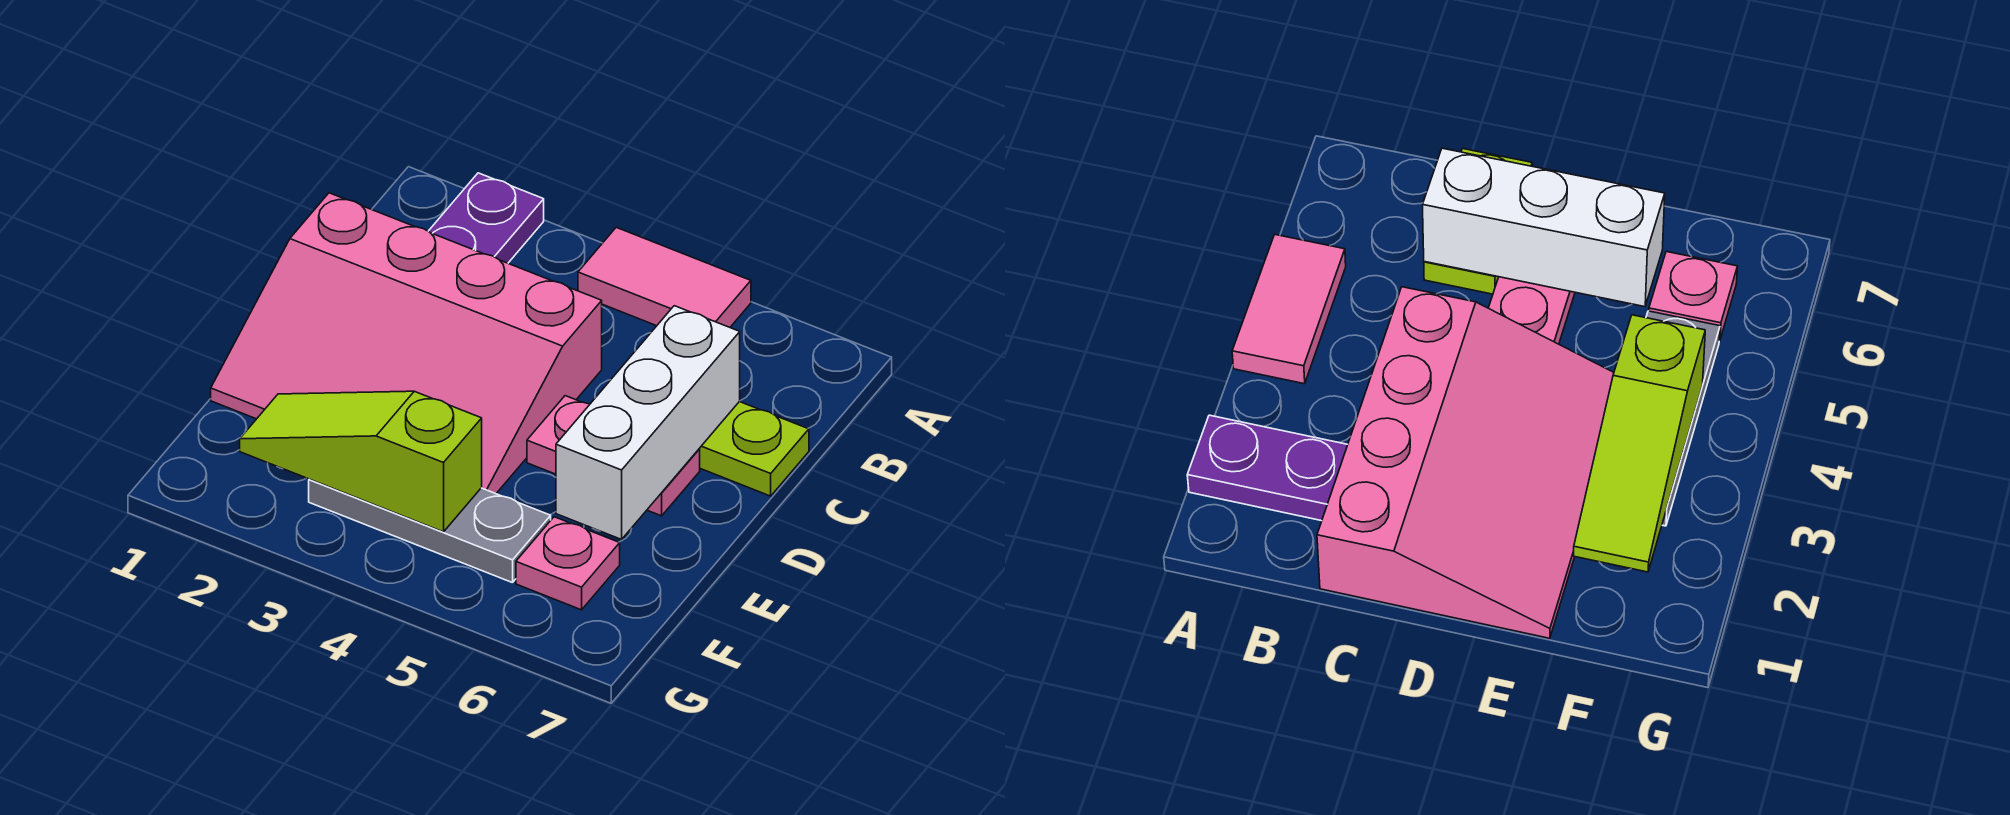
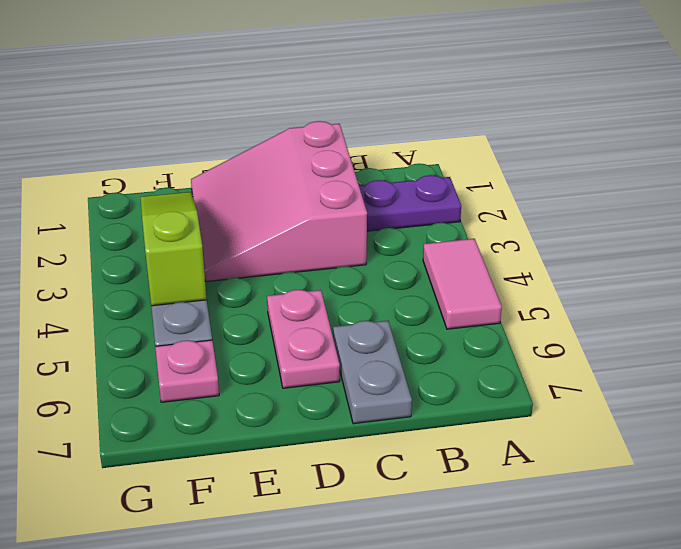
pink slope C1:E4 level 1 top C -> pink slope C1:E3 level 1 top C
lime plate C6:C7 level 1 -> grey plate C6:C7 level 1
white brick C6:E6 level 2 -> none

